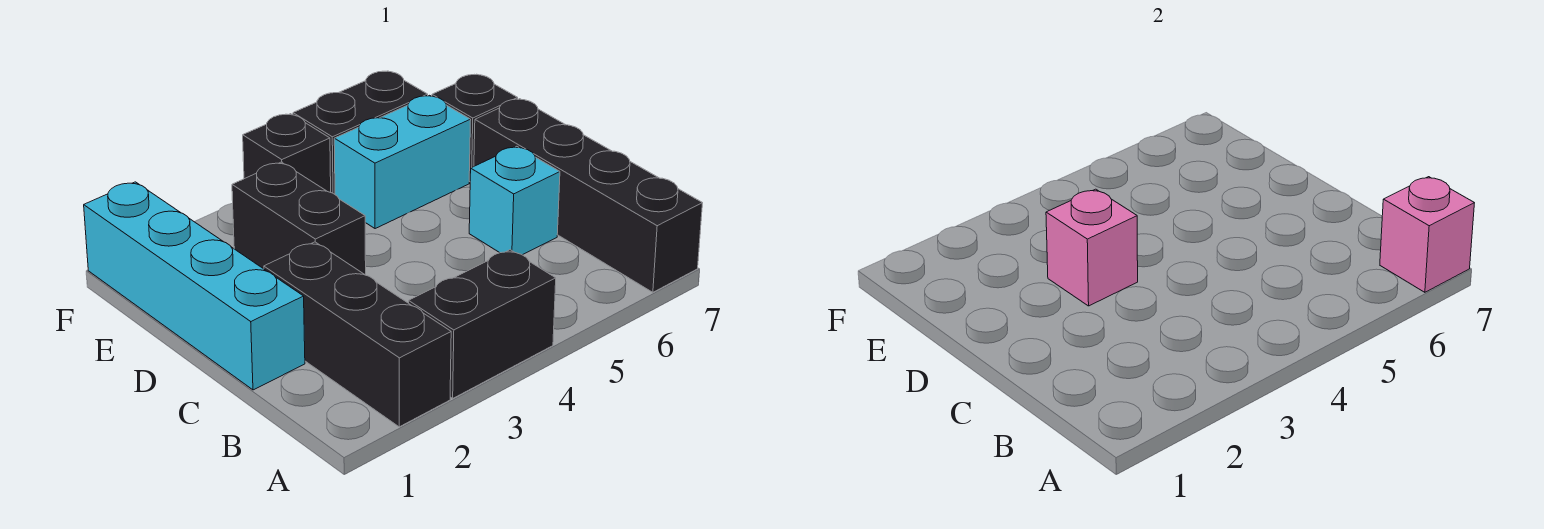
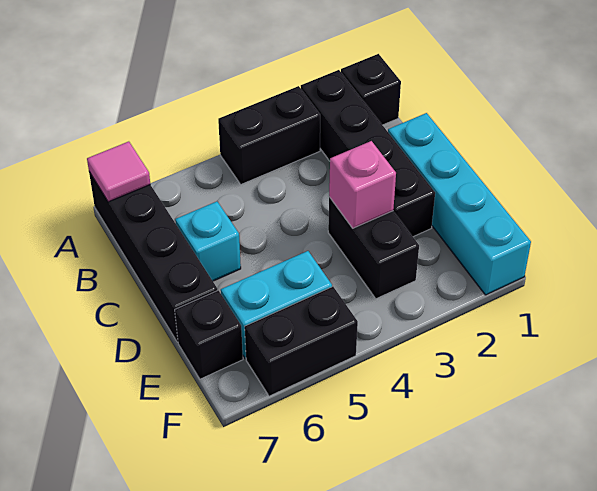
black brick A2:C2 level 1 -> black brick A2:D2 level 1
pink brick A7 level 2 -> pink tile A7 level 2
black brick F4 level 1 -> black brick A1 level 1

